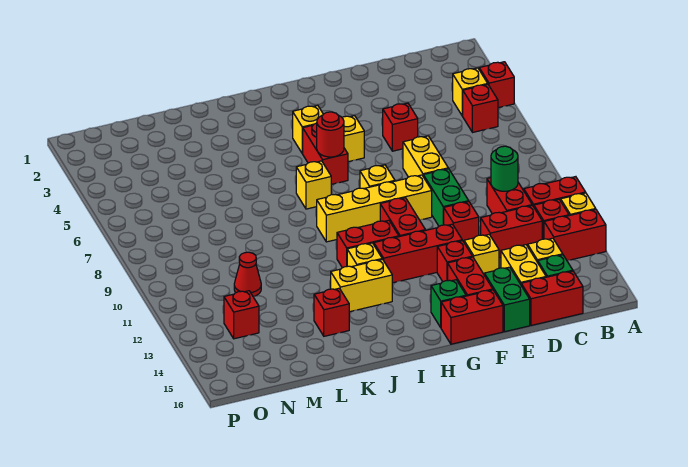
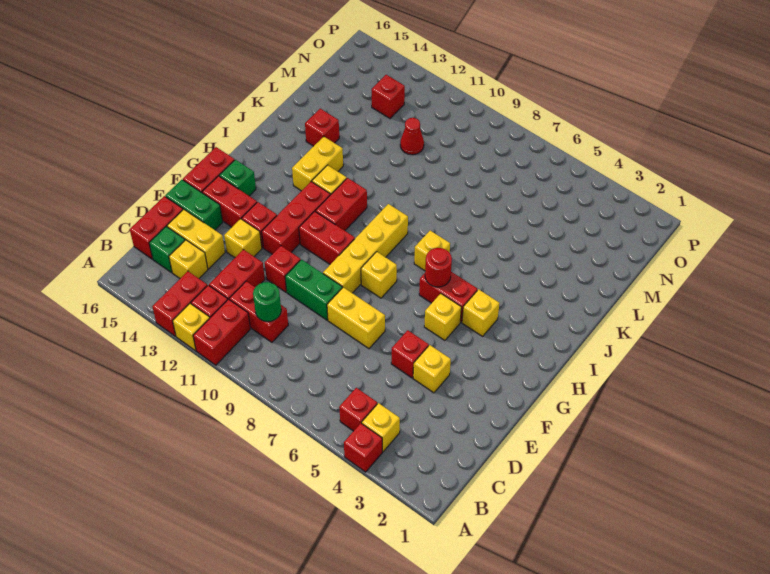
none -> yellow brick E4 level 1

